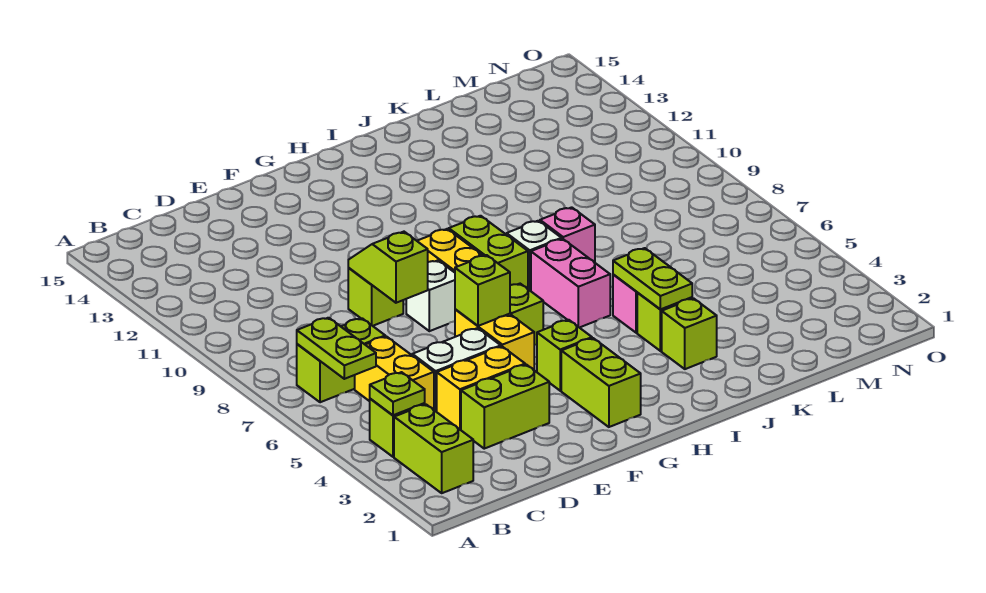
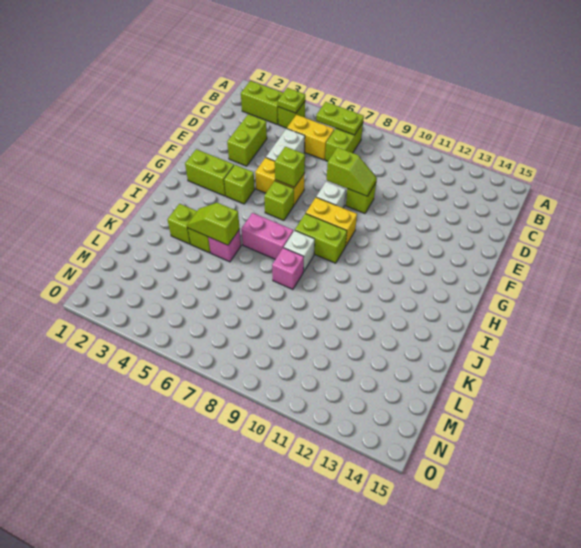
yellow brick D4:E4 level 1 -> none
lime plate J4:J5 level 2 -> lime slope J4:J5 level 2 top 5

